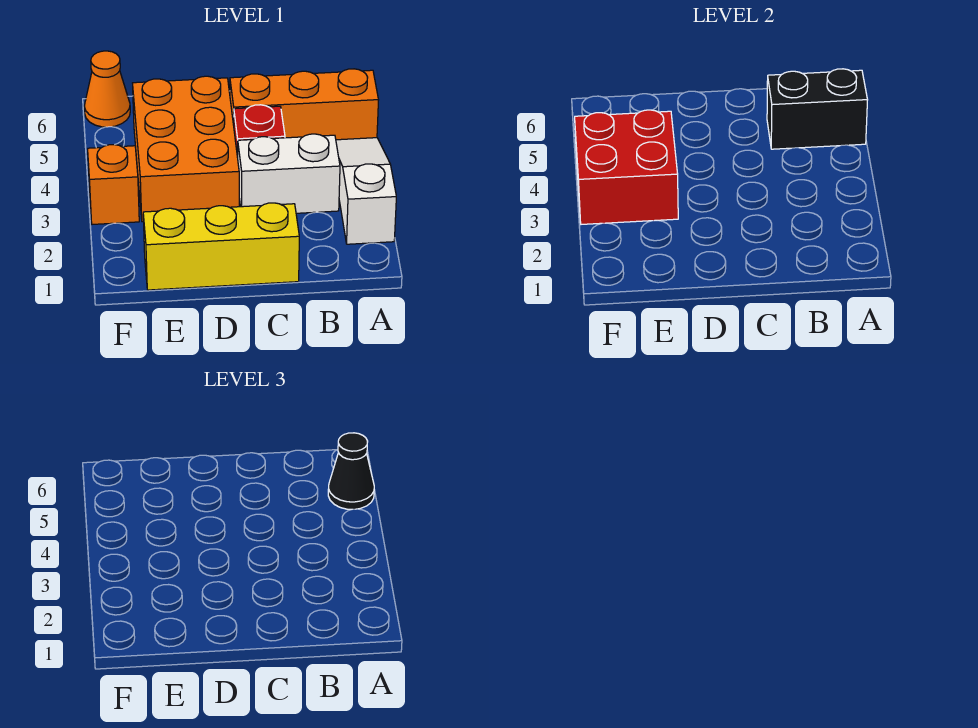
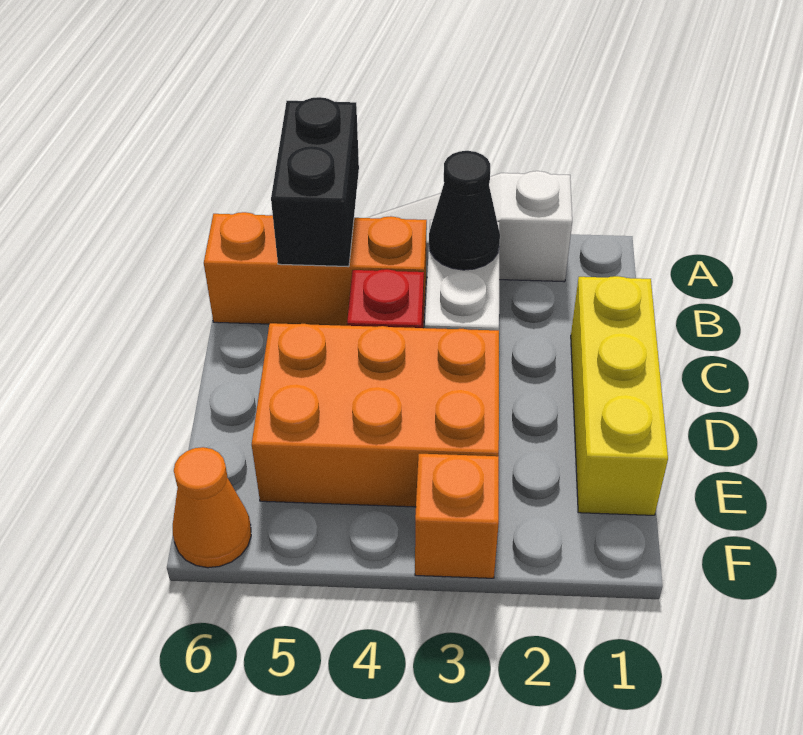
orange brick A5:C5 level 1 -> orange brick B4:B6 level 1
black cone A5 level 3 -> black cone B3 level 2
red brick E3:F4 level 2 -> none

